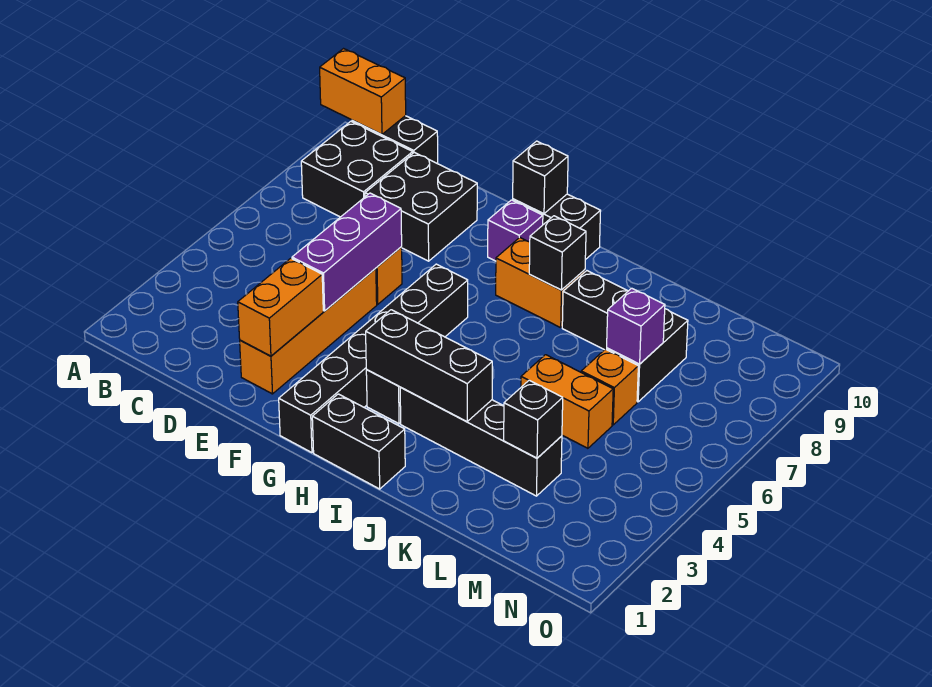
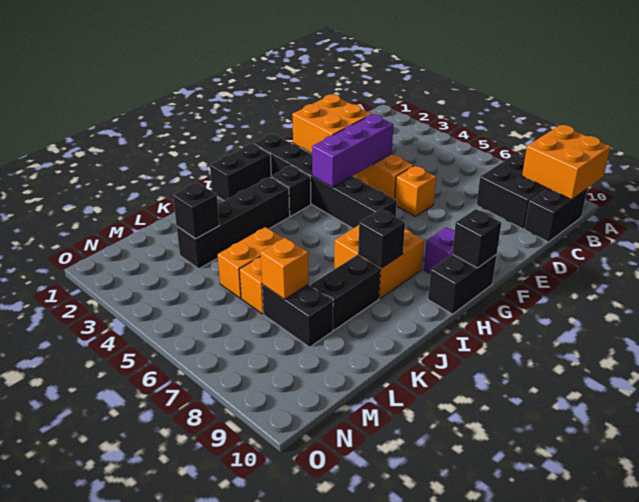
orange brick A10:B10 level 2 -> orange brick A9:B10 level 2
black brick D8:E9 level 1 -> none
orange brick E2:E3 level 2 -> orange brick E2:F3 level 2
purple brick E4:E6 level 2 -> purple brick E4:G4 level 2
black brick H3:J3 level 2 -> none
orange brick H8:I8 level 1 -> orange brick H7:I8 level 1
purple brick L7 level 2 -> orange brick L7 level 2

